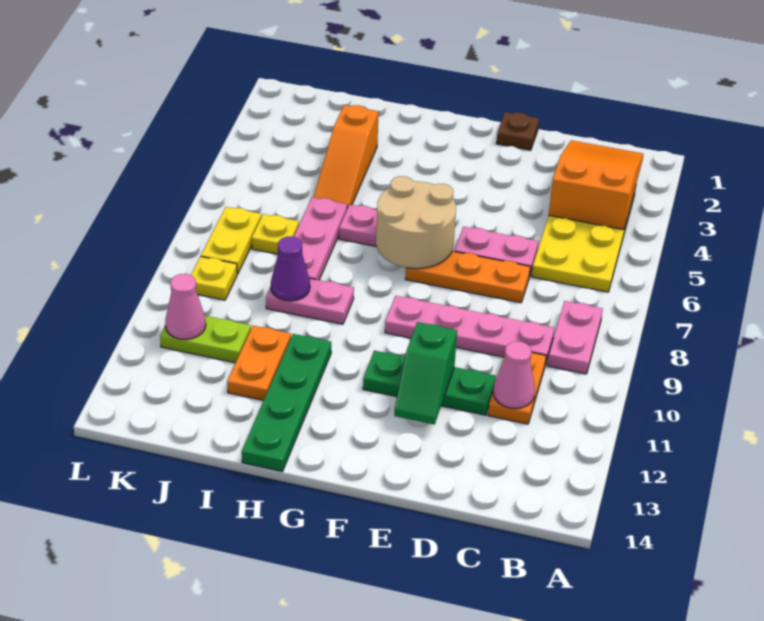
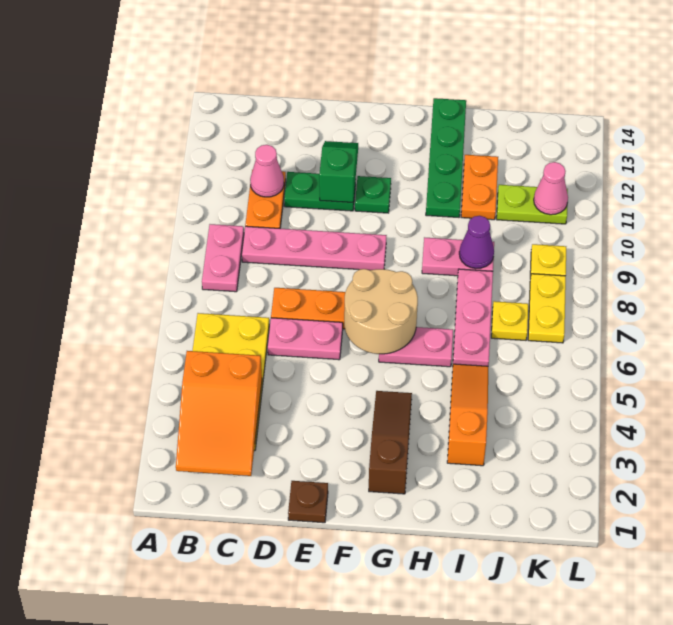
none -> brown slope G2:G4 level 1 top 2

